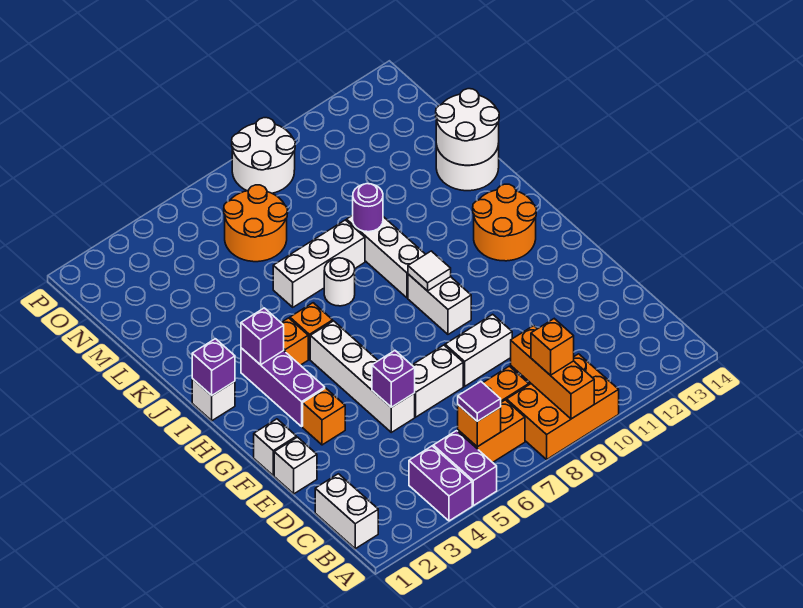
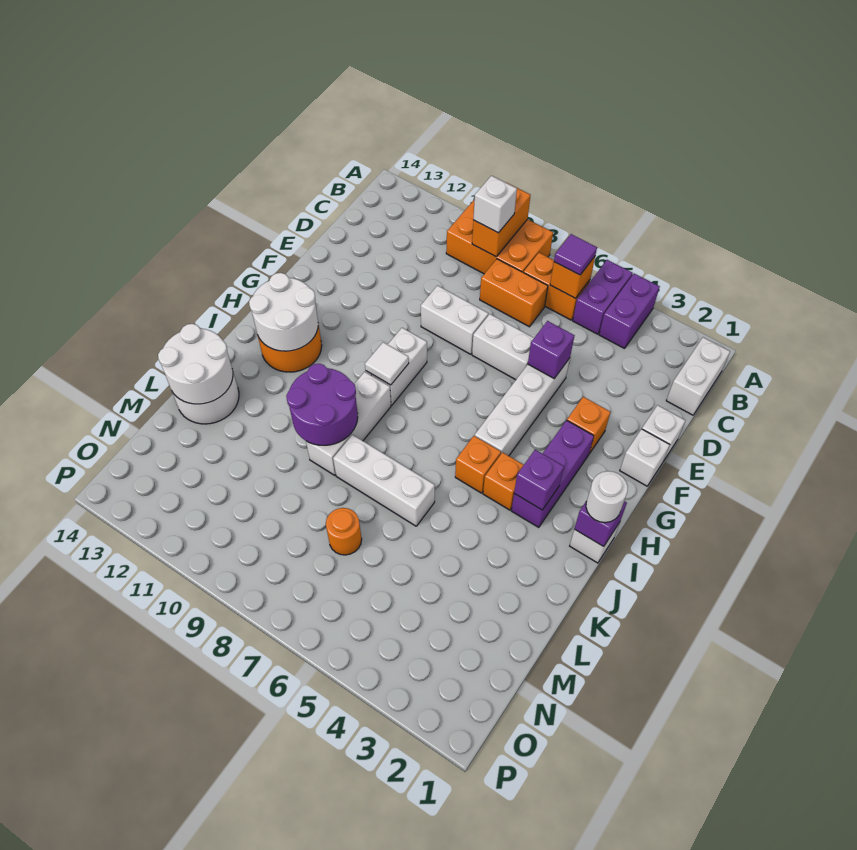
orange brick A9:C9 level 2 -> orange brick A9:B9 level 2
orange brick B9 level 3 -> white brick B9 level 3
white round brick J7 level 1 -> white round brick I1 level 3
purple round brick K9 level 2 -> purple round brick J9:K10 level 2
orange round brick M6:N7 level 1 -> orange round brick M7 level 1
white round brick O8:P9 level 1 -> white round brick H12:I13 level 2

